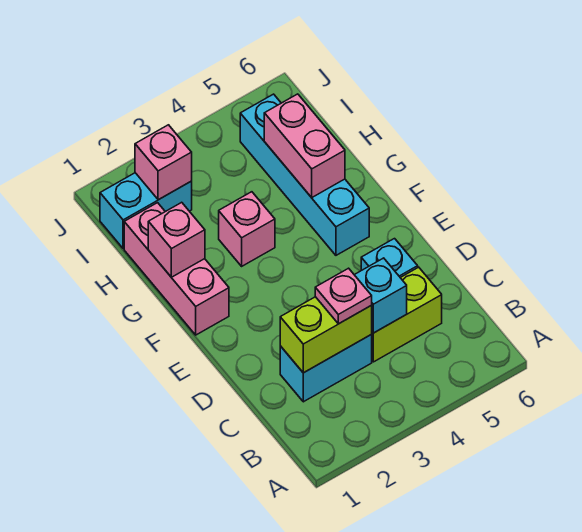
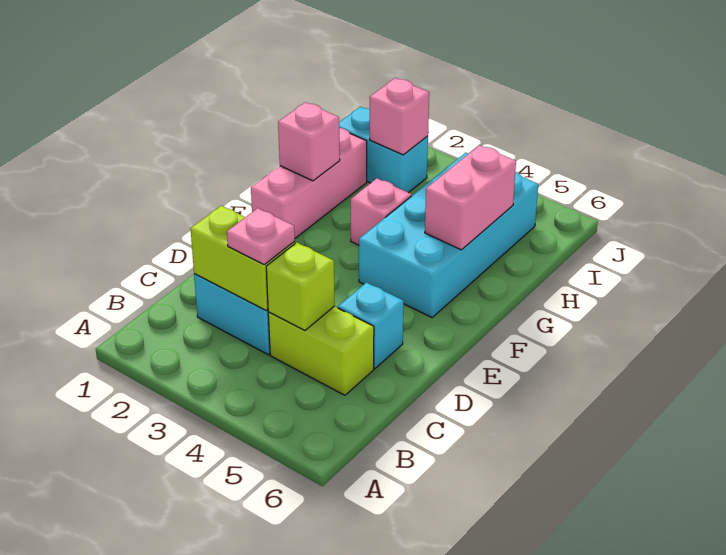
cyan brick C4 level 2 -> lime brick C4 level 2
cyan brick F5:I5 level 1 -> cyan brick F4:I5 level 1

